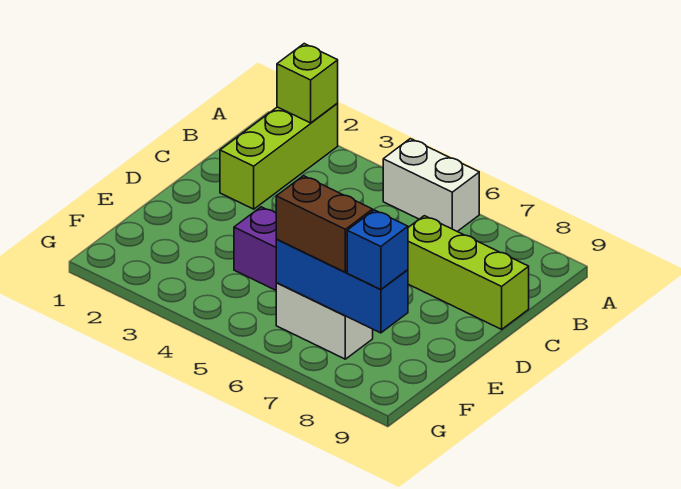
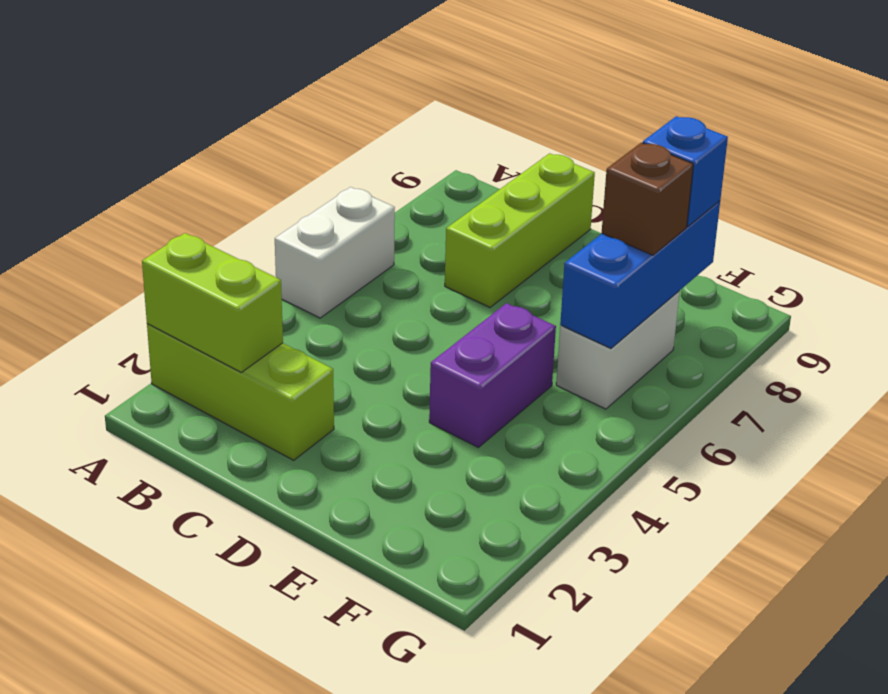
lime brick A2 level 2 -> lime brick A2:B2 level 2
brown brick F6:F7 level 3 -> brown brick F7 level 3

